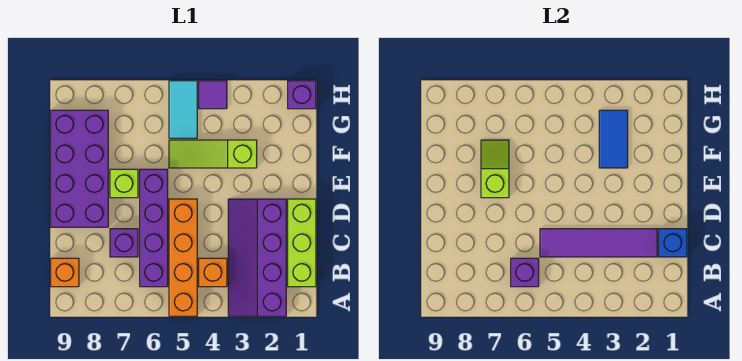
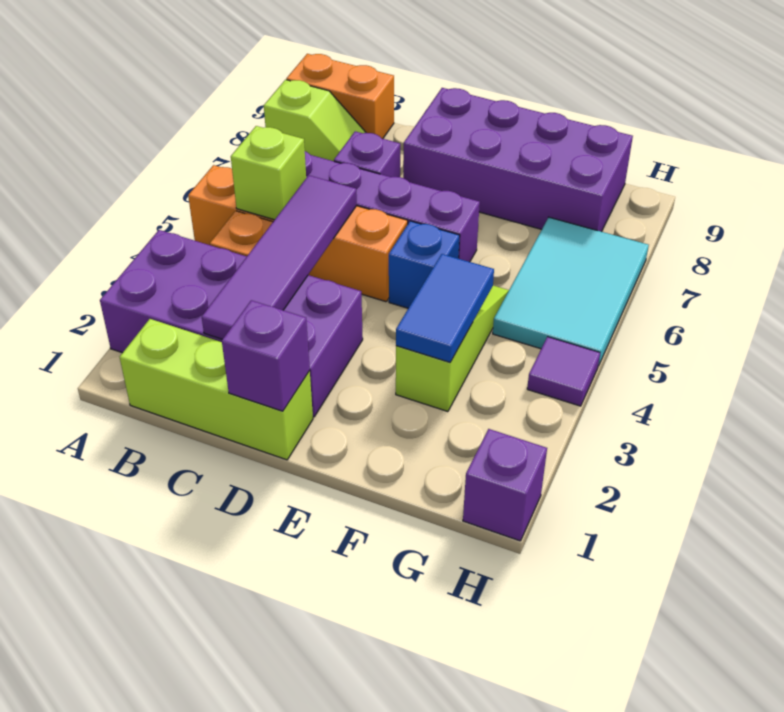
purple slope A2:D3 level 1 top 2 -> purple brick A2:D3 level 1
purple brick B6 level 2 -> purple brick D1 level 2
orange brick B9 level 1 -> orange brick A9:B9 level 1
blue brick C1 level 2 -> blue brick E5 level 1
lime brick E7 level 1 -> lime brick B5 level 2
lime slope E7:F7 level 2 top E -> lime slope A8:B8 level 1 top A
blue tile F3:G3 level 2 -> blue tile F3:F4 level 2
cyan tile G5:H5 level 1 -> cyan tile G5:H7 level 1

